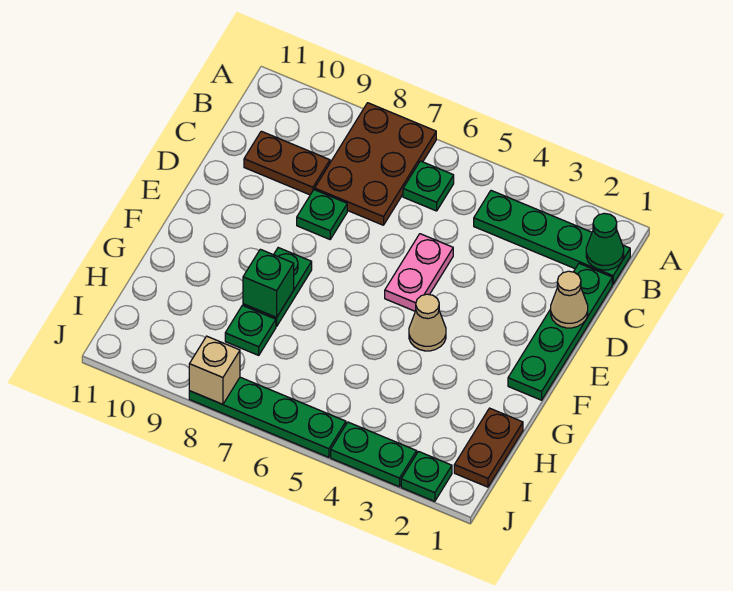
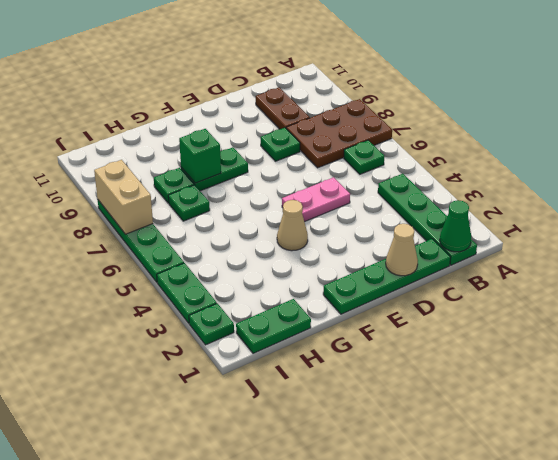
brown plate H1:I1 level 1 -> green plate H1:I1 level 1
none -> green plate H7 level 1
tan brick J8 level 2 -> tan brick J7:J8 level 2

